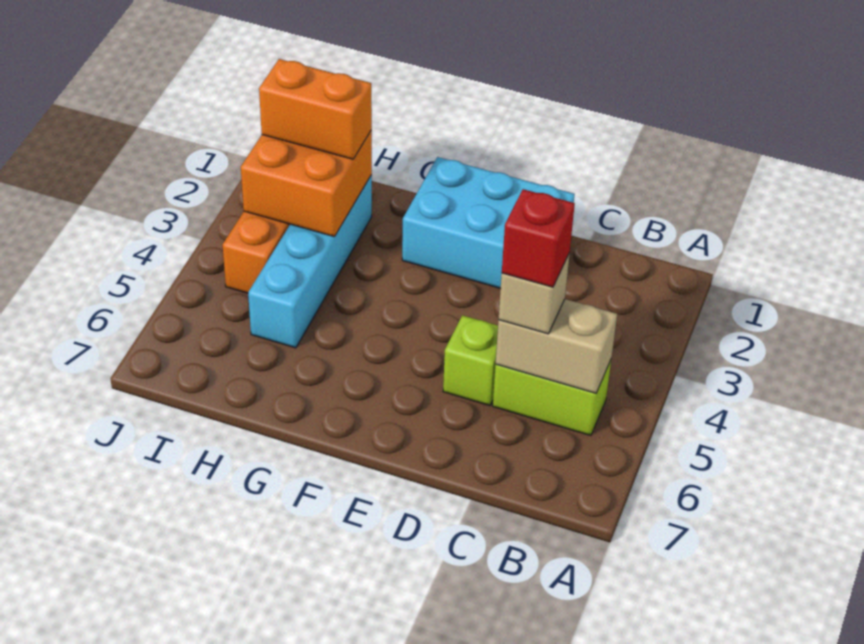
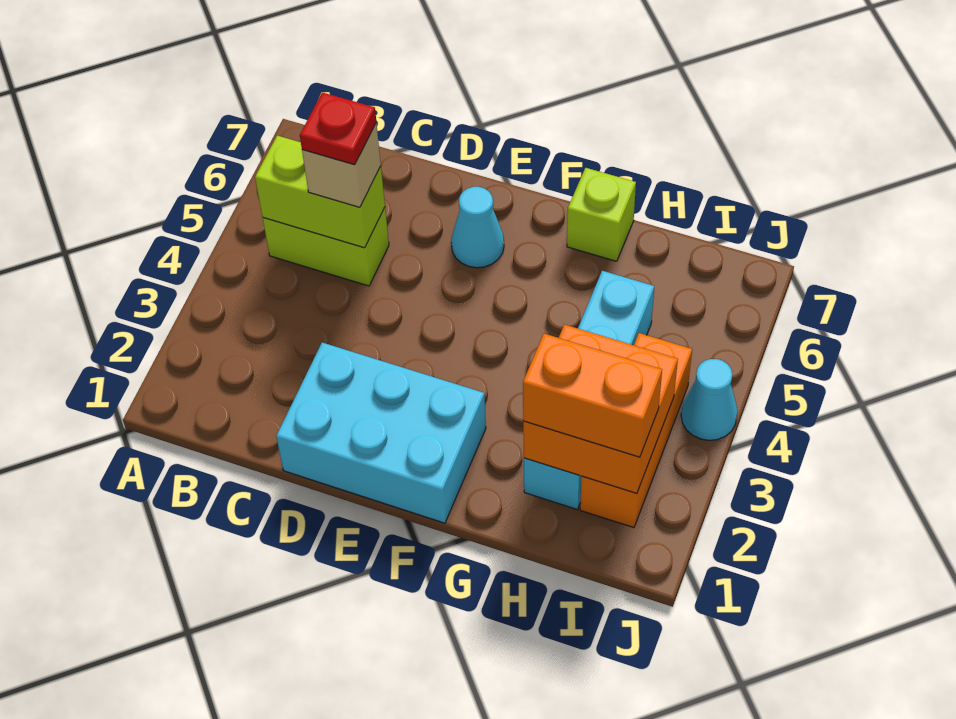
tan brick B5:C5 level 2 -> lime brick B5:C5 level 2
red brick C5 level 4 -> red plate C5 level 4
lime brick D5 level 1 -> lime brick G7 level 1
none -> cyan cone E6 level 1
none -> cyan cone J4 level 1

